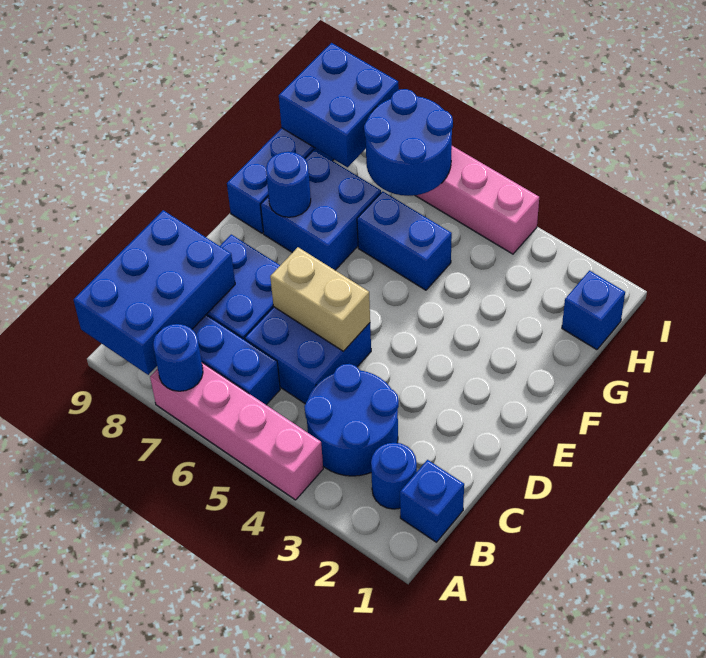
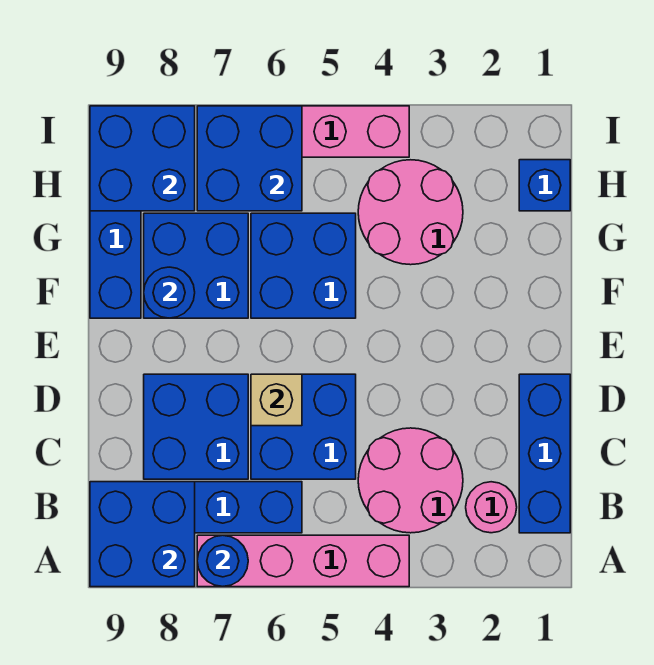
blue brick A8:C9 level 2 -> blue brick A8:B9 level 2
blue brick B1 level 1 -> blue brick B1:D1 level 1
blue round brick B2 level 1 -> pink round brick B2 level 1
blue round brick B3:C4 level 1 -> pink round brick B3:C4 level 1
tan brick D5:D6 level 2 -> tan brick D6 level 2
none -> pink round brick G3:H4 level 1
blue brick G5:G6 level 1 -> blue brick F5:G6 level 1
blue round brick H6:I7 level 2 -> blue brick H6:I7 level 2

